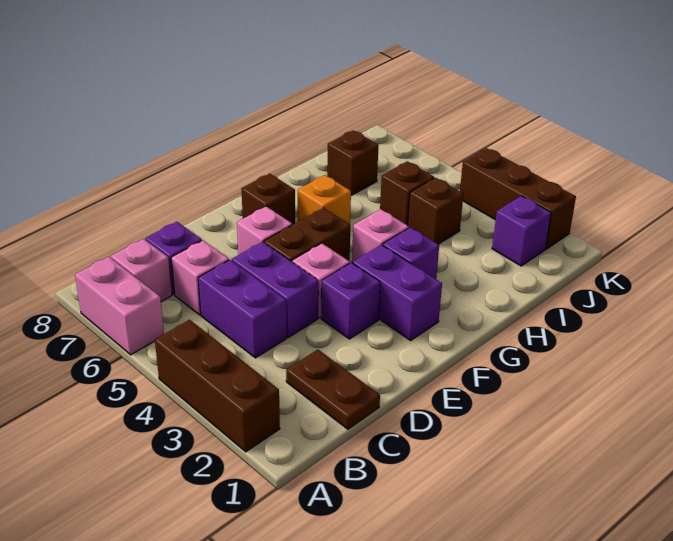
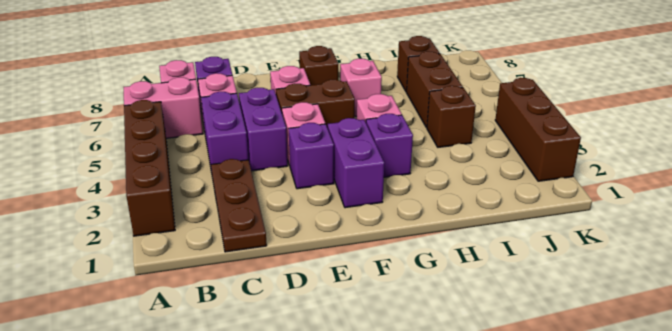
brown brick A2:A4 level 1 -> brown brick A2:A5 level 1
pink brick A6:A7 level 1 -> pink brick A6:B6 level 1
brown plate C1:C2 level 1 -> brown plate C1:C3 level 1
orange brick G6 level 1 -> pink brick G6 level 1
brown brick I5 level 1 -> brown brick I5:I6 level 1
purple brick J2 level 1 -> none

